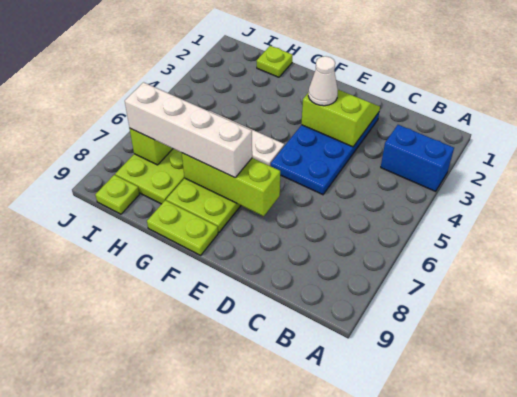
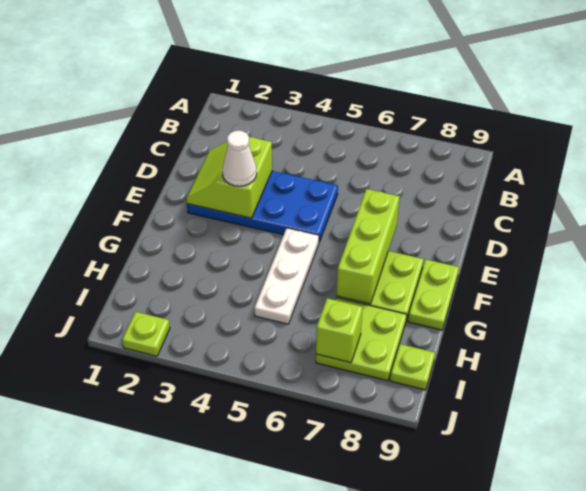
blue brick A3:B3 level 1 -> none
white brick F7:I7 level 3 -> none
lime plate H1 level 1 -> lime plate J2 level 1

